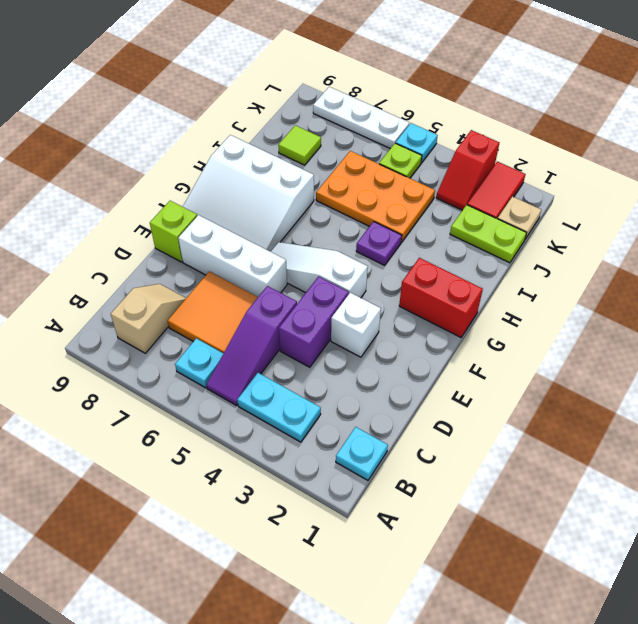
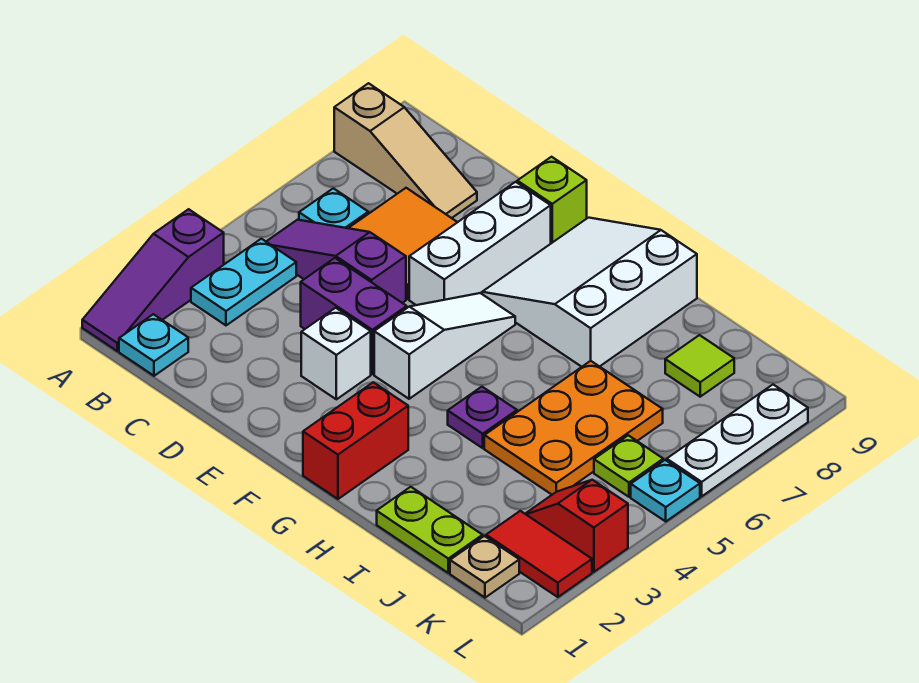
none -> purple slope A1:A3 level 1 top 3
tan slope B8:C8 level 1 top B -> tan slope A8:C8 level 1 top A
lime plate J1:J2 level 1 -> lime plate I1:J1 level 1

